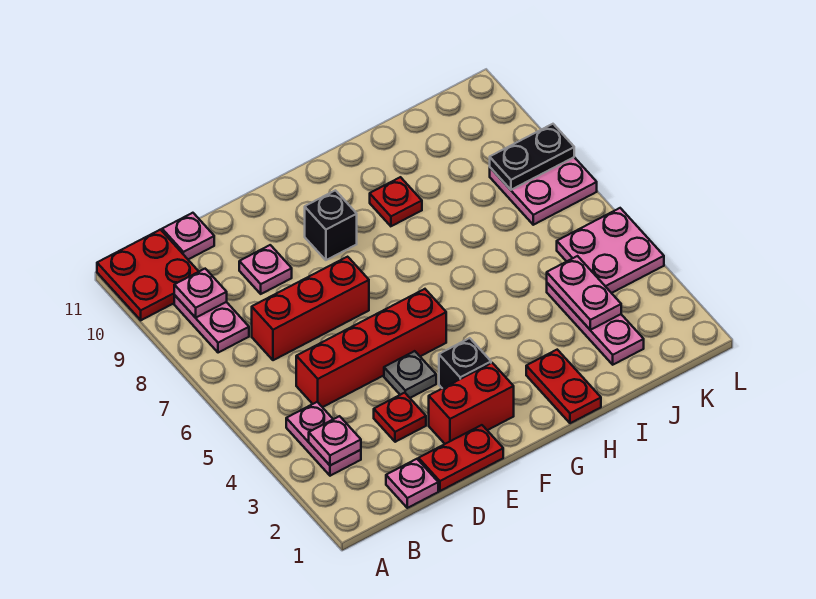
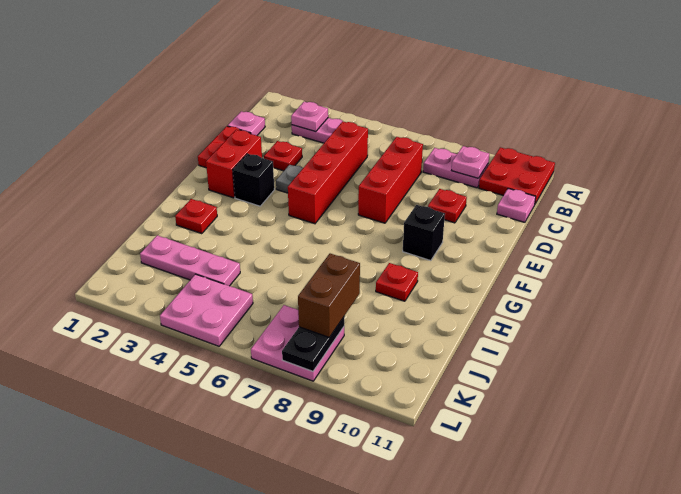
pink plate D9 level 1 -> red plate D9 level 1
red plate H1:H2 level 1 -> red plate H2 level 1
pink plate J3:J4 level 2 -> none
none -> brown brick J8:K8 level 3

